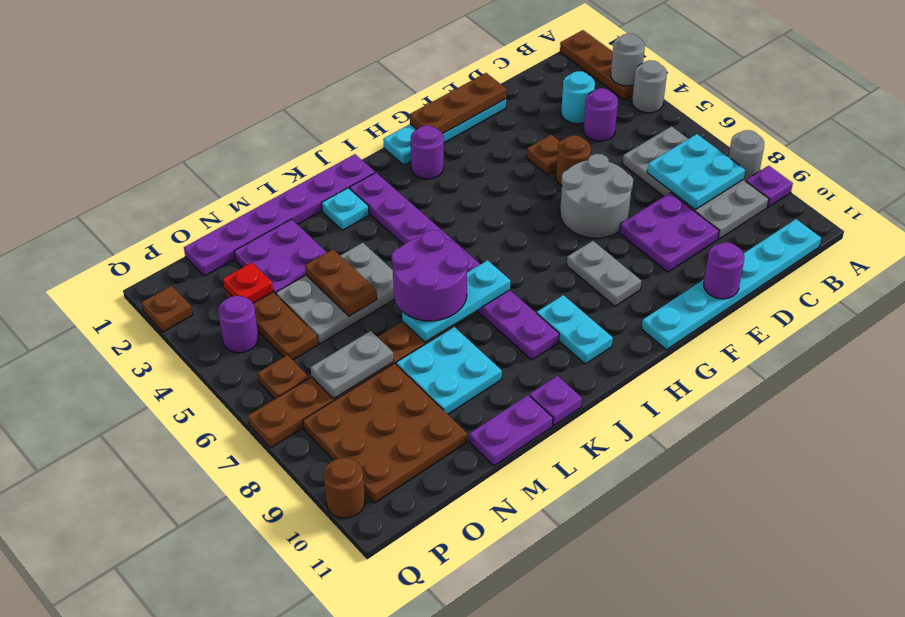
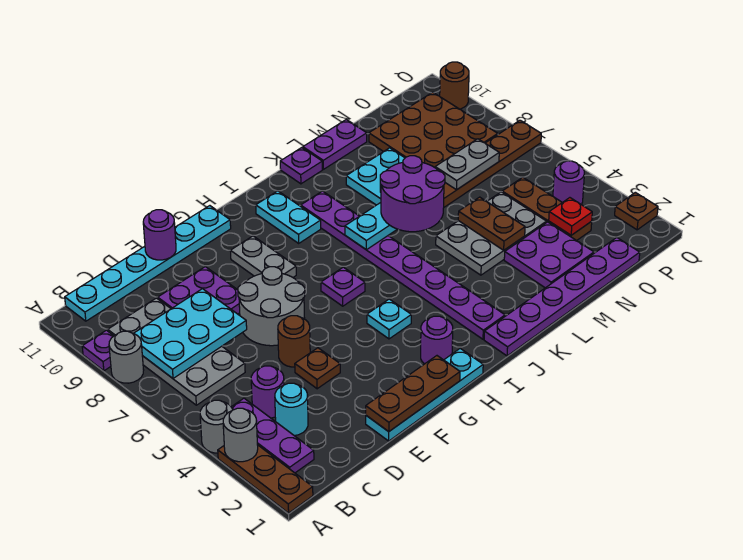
none -> purple plate B2:B4 level 1
cyan plate B7:C8 level 2 -> cyan plate B7:D8 level 2
none -> purple plate H6 level 1
cyan plate K2 level 1 -> cyan plate H4 level 1
brown plate P6 level 1 -> none

